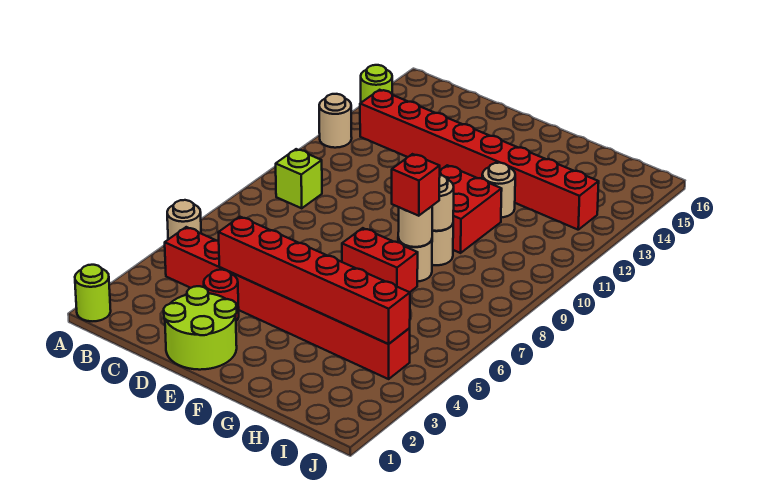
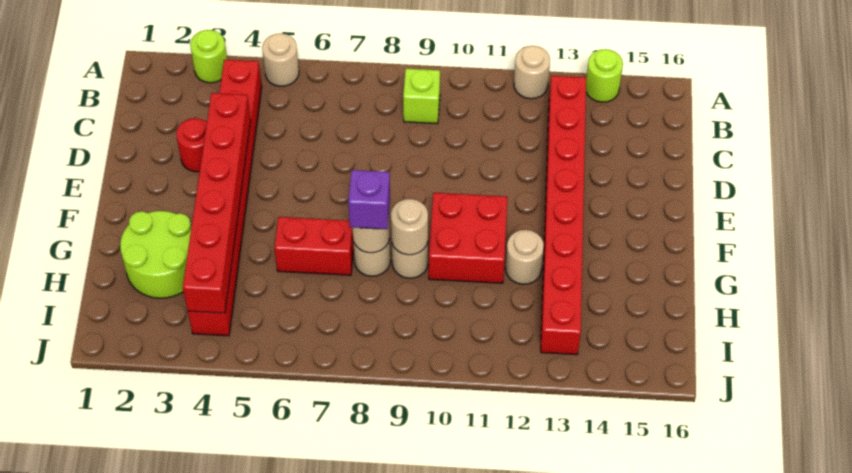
lime round brick A1 level 1 -> lime round brick A3 level 1
lime round brick D1:E2 level 1 -> lime round brick G2:H3 level 1
red brick F7:G7 level 1 -> red brick G6:G7 level 1
red brick G8 level 3 -> purple brick G8 level 3

